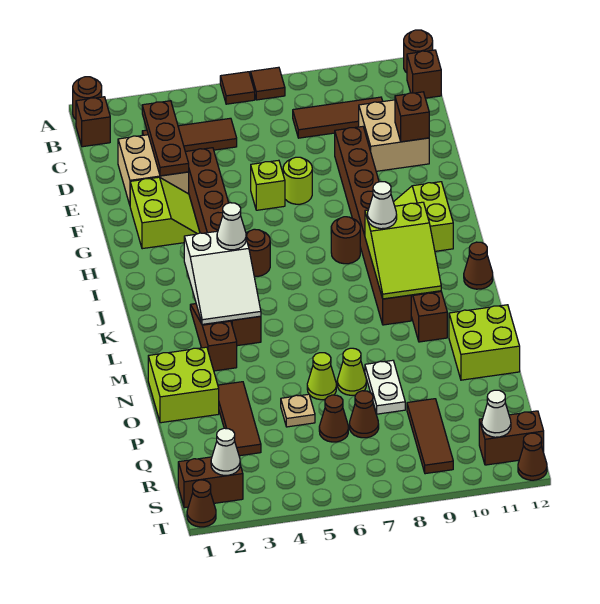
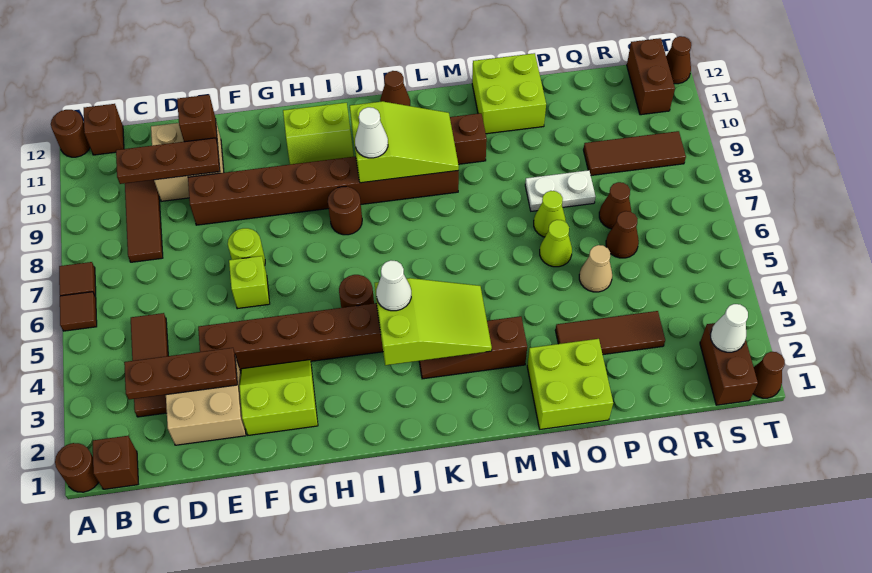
none -> brown plate C10:E10 level 2
white slope J3:L4 level 2 top J -> lime slope J3:L4 level 2 top J
tan plate P5 level 1 -> tan cone P5 level 1
white cone S11 level 2 -> none

